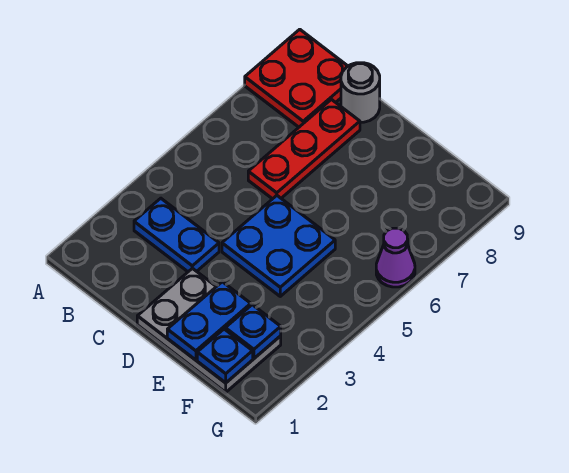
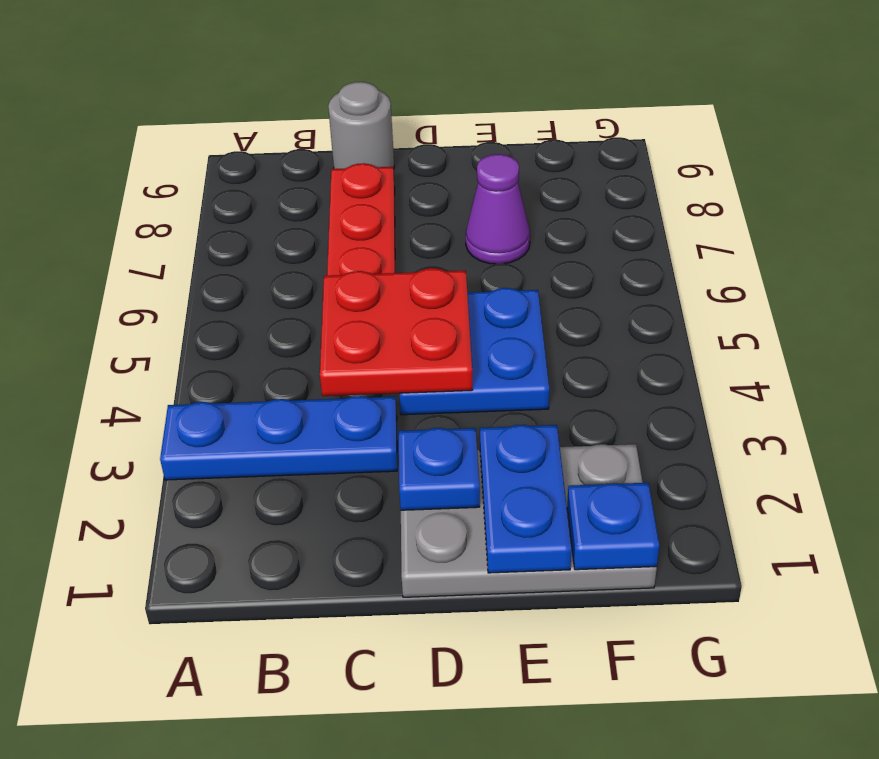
red plate A8:B9 level 1 -> red plate C4:D5 level 2
blue plate B3:C3 level 1 -> blue plate A3:C3 level 1
blue plate F2 level 2 -> blue plate D2 level 2
purple cone G6 level 1 -> purple cone E7 level 1

